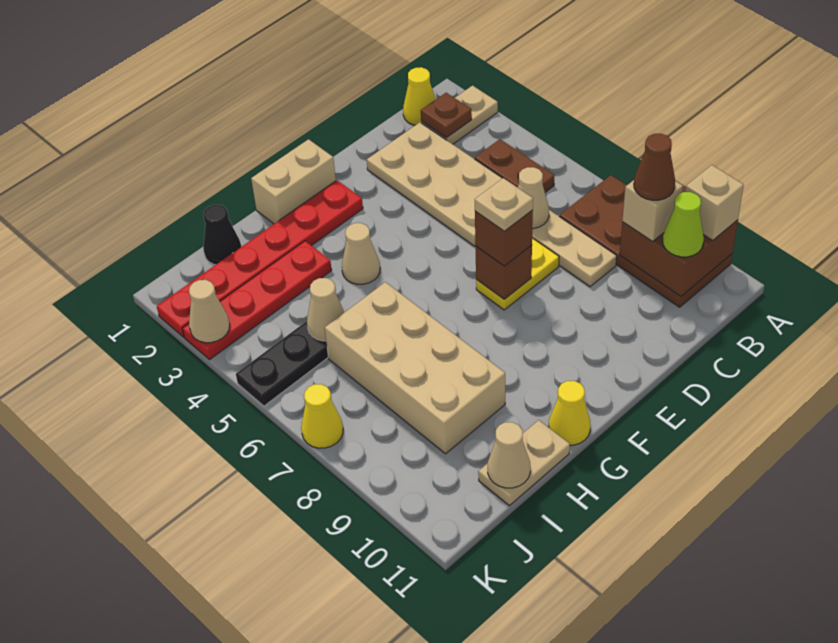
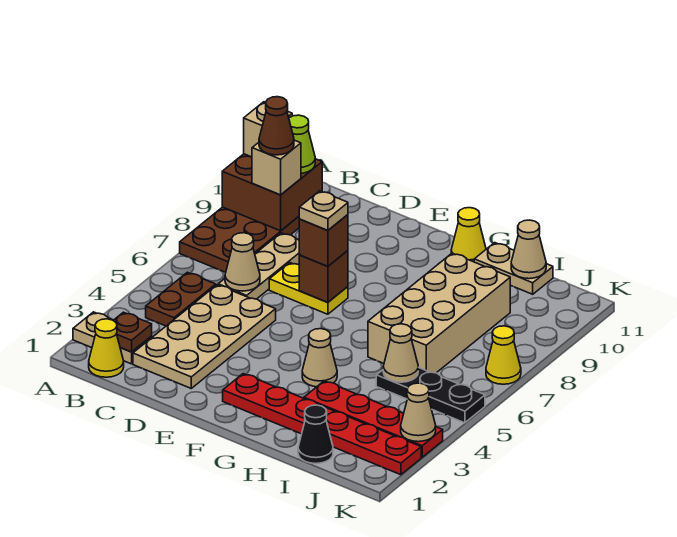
tan brick F1:G1 level 1 -> none

